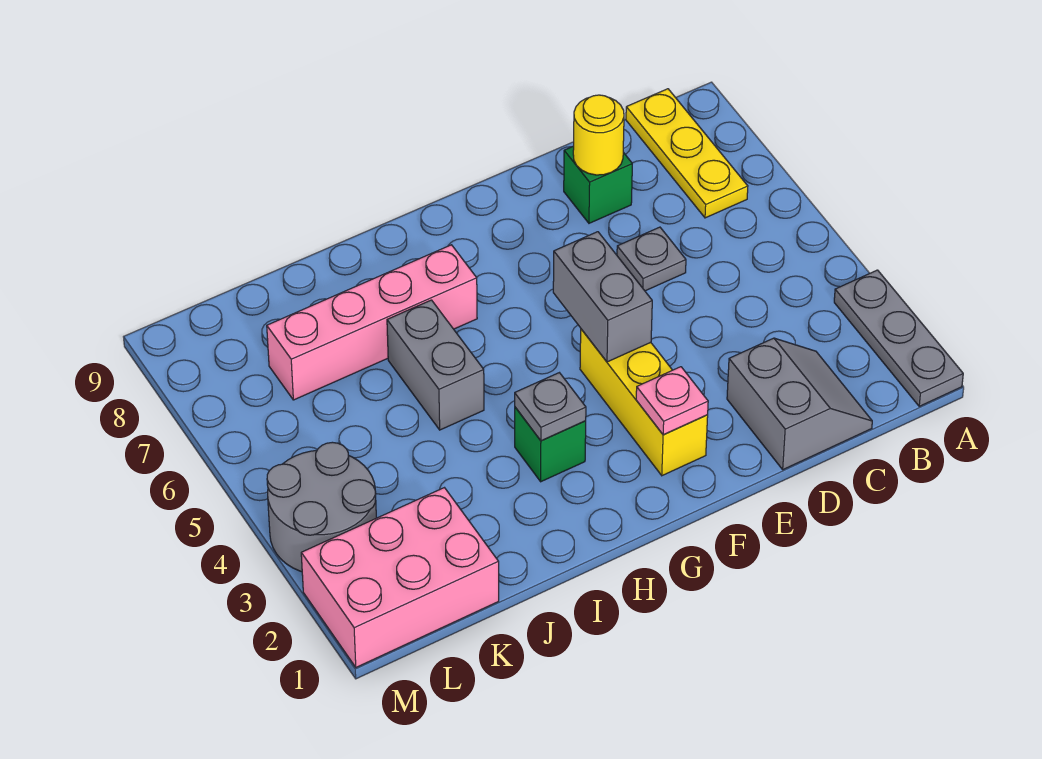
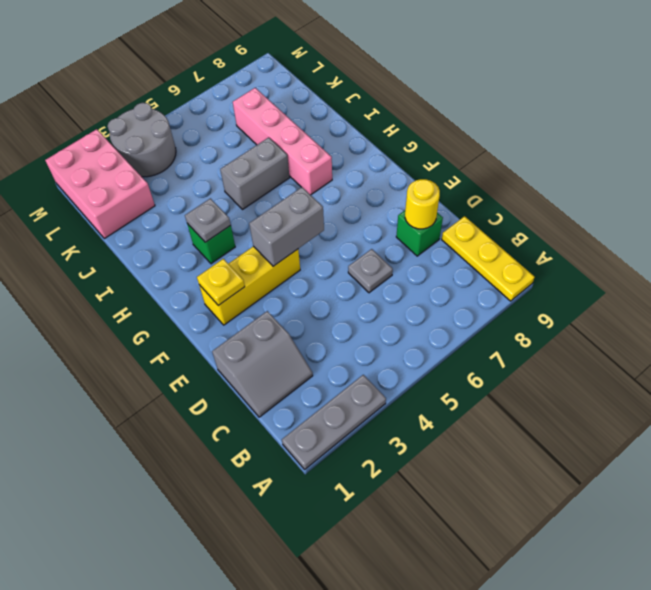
yellow plate B7:B9 level 1 -> yellow plate A9:C9 level 1
pink plate F2 level 2 -> yellow plate F2 level 2

